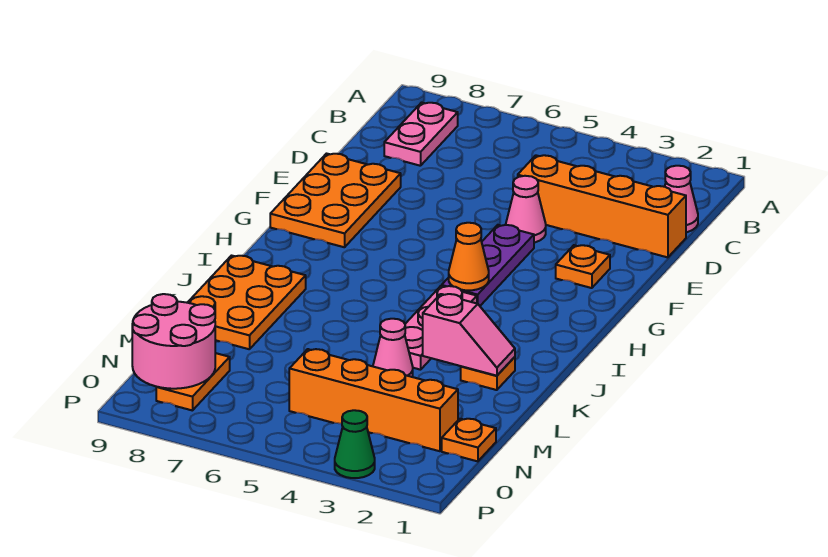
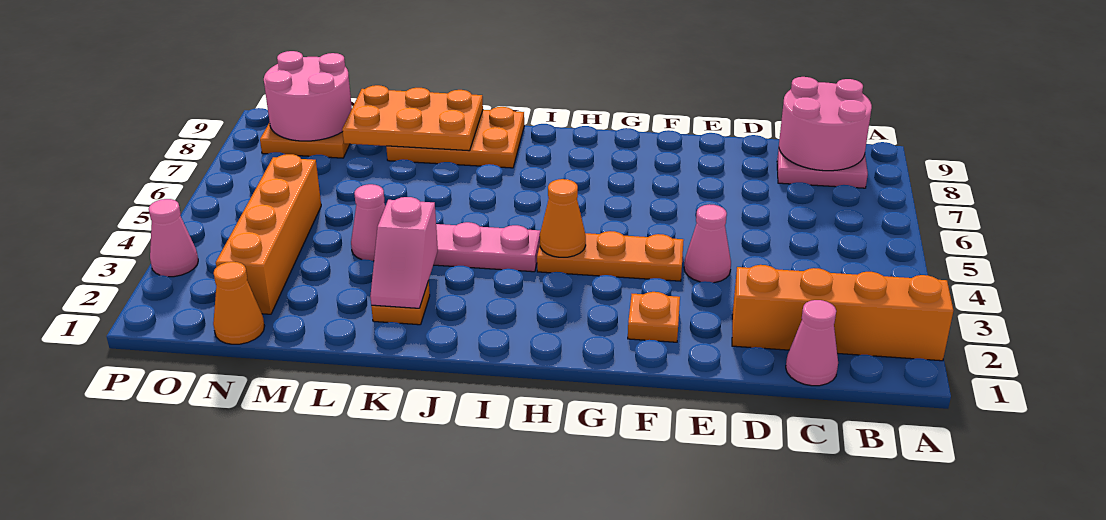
none -> pink round brick B8:C9 level 2
orange brick D1:D4 level 1 -> orange brick A2:D2 level 1
orange plate E8:G9 level 1 -> orange plate K8:M9 level 2
purple plate F4:H4 level 1 -> orange plate F4:H4 level 1
orange plate N1 level 1 -> orange cone N1 level 1
green cone P3 level 1 -> pink cone P3 level 1

